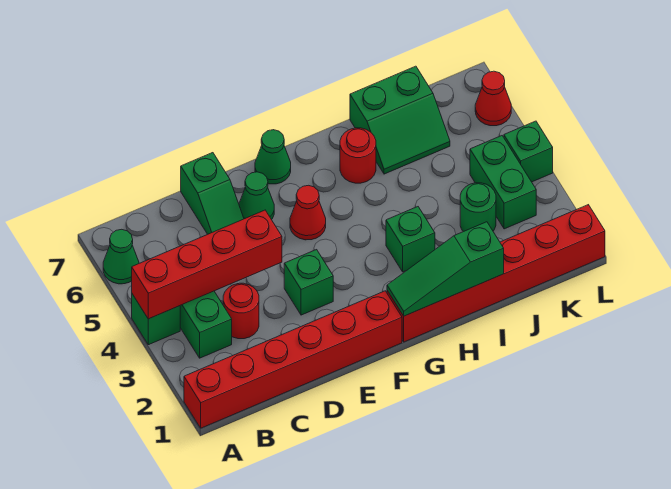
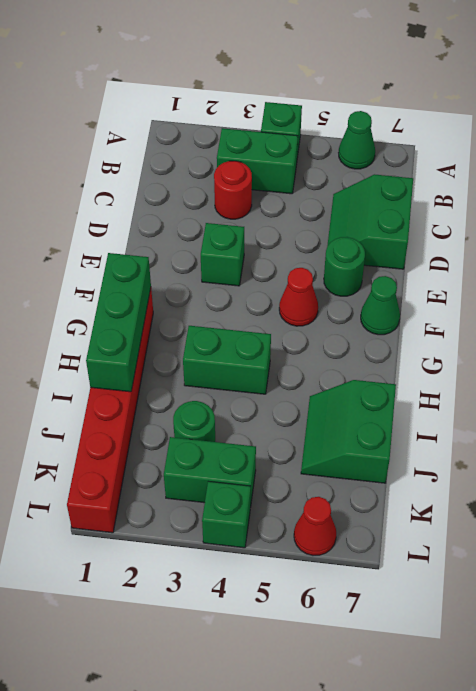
red brick A1:F1 level 1 -> none
red brick A4:D4 level 2 -> none
green slope D6:D7 level 1 top 7 -> green slope C6:D7 level 1 top 7
green cone E6 level 1 -> green round brick E6 level 1
green slope G1:I1 level 2 top I -> green brick G1:I1 level 2
green brick H3 level 1 -> green brick H3:H4 level 1
red round brick H6 level 1 -> none

